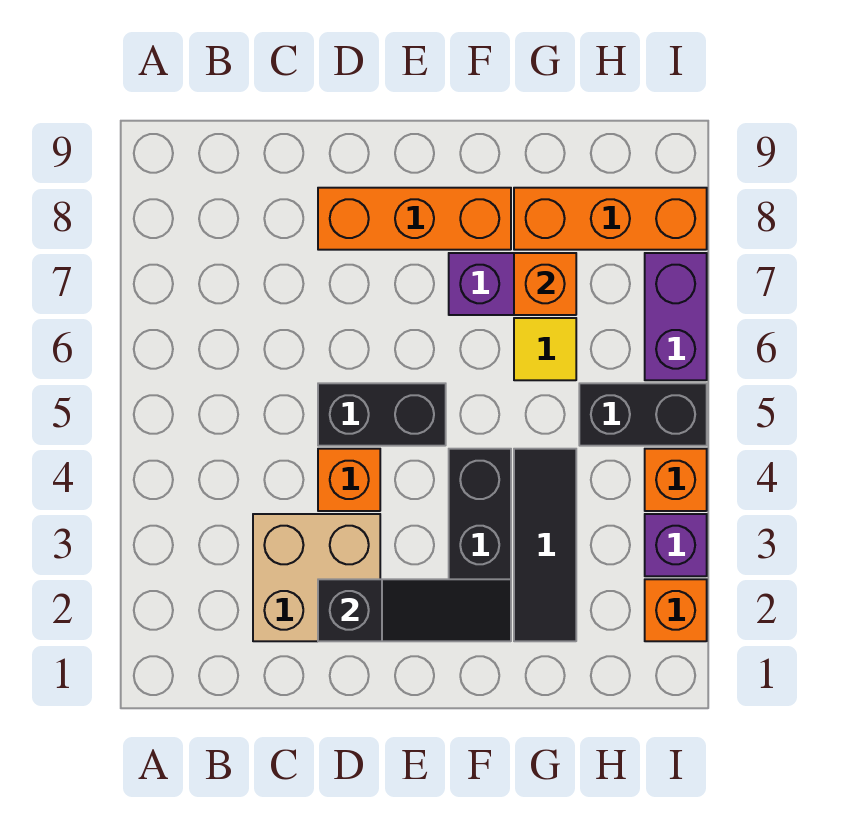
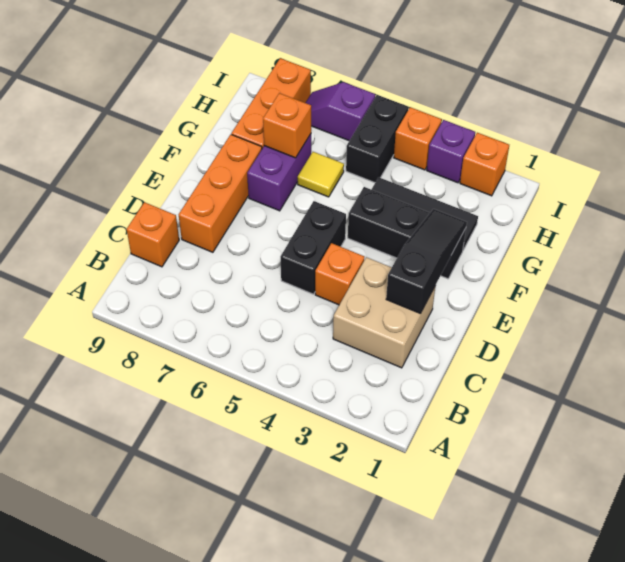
none -> orange brick C9 level 1
purple brick I6:I7 level 1 -> purple slope I6:I7 level 1 top 6

